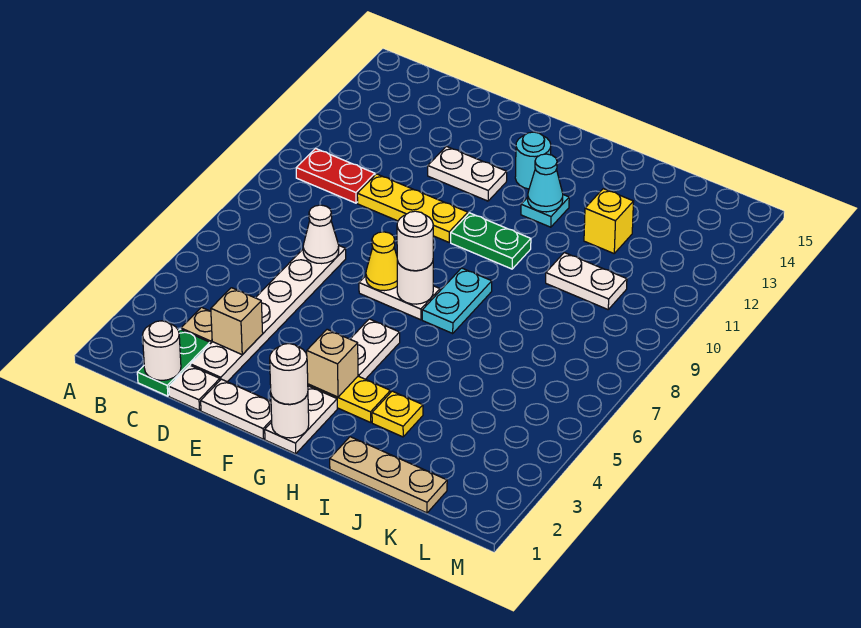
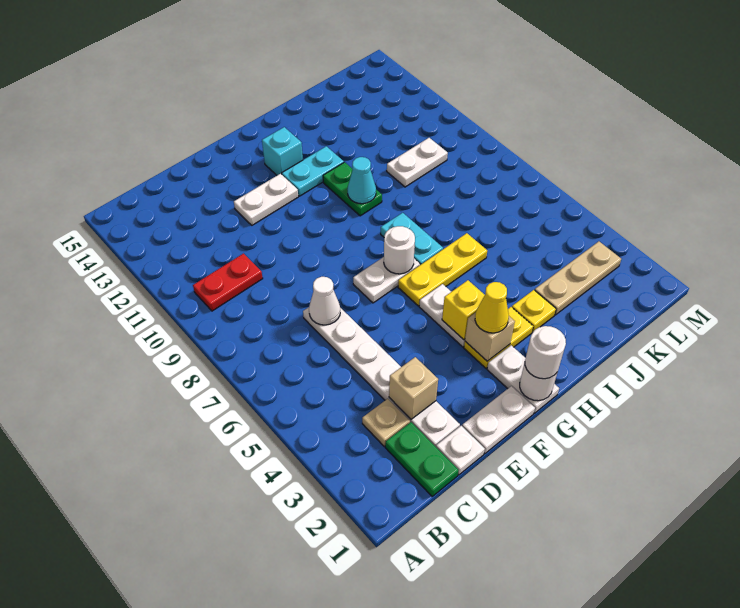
white round brick C1 level 2 -> none
yellow plate D10:F10 level 1 -> yellow plate G6:I6 level 1
yellow cone F7 level 2 -> yellow cone G3 level 3
white round brick G7 level 3 -> none
green plate G10:H10 level 1 -> green plate H10:H11 level 1
cyan round brick G13 level 1 -> cyan brick G13 level 1
cyan plate H12 level 1 -> cyan plate G12:H12 level 1
cyan cone H12 level 2 -> cyan cone H10 level 2
tan plate I1:K1 level 1 -> tan plate J3:L3 level 1
yellow brick J12 level 1 -> yellow brick G4 level 2

